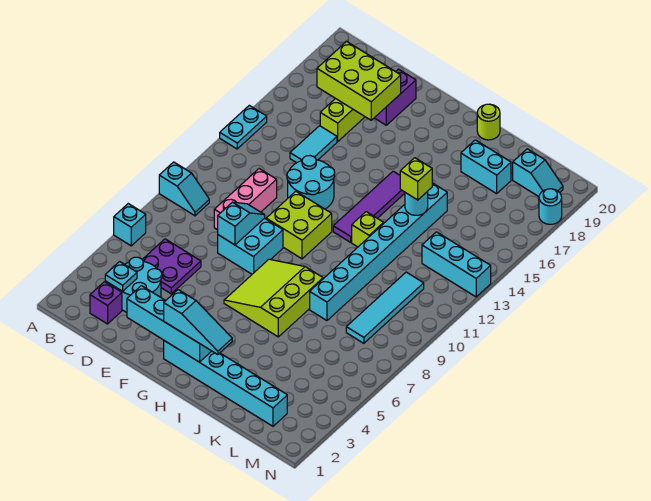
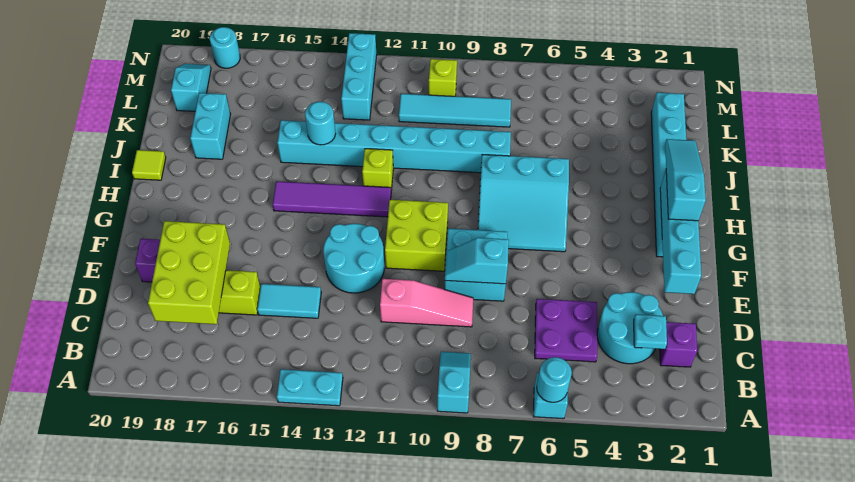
none -> cyan round brick A6 level 2
pink brick D9:D11 level 1 -> pink slope D9:D11 level 1 top 11
lime slope G6:I8 level 1 top I -> cyan slope G6:I8 level 1 top I
lime round brick I20 level 1 -> lime tile I20 level 1
lime brick J14 level 3 -> lime brick M10 level 1

